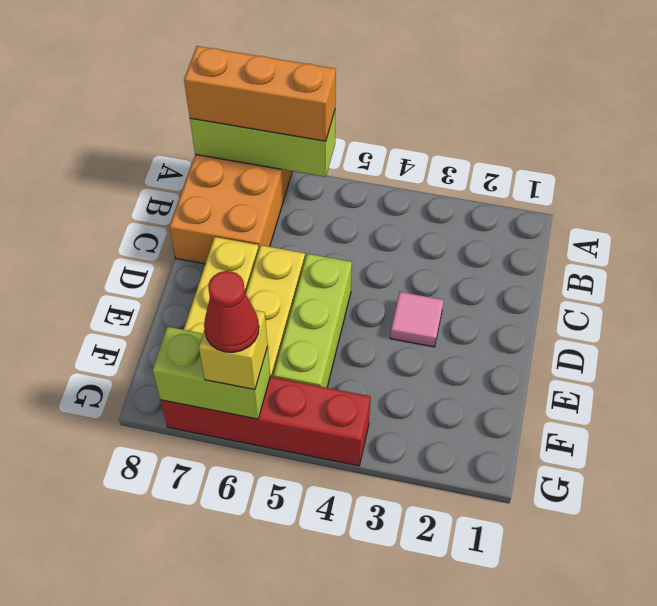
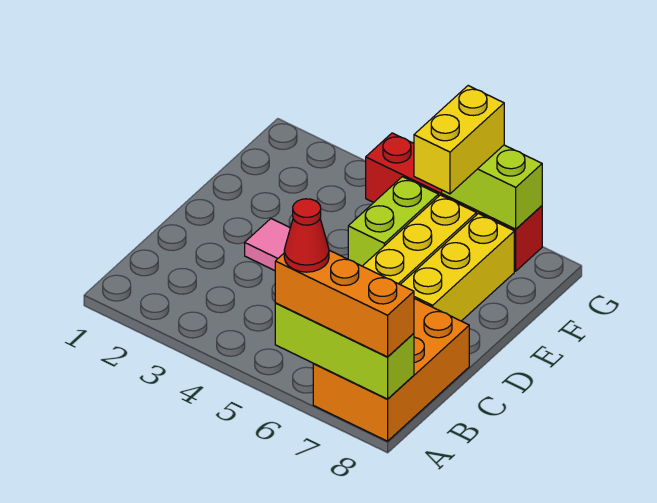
lime brick D5:F5 level 1 -> lime brick E5:F5 level 1
yellow brick G6 level 3 -> yellow brick F6:G6 level 3
red cone G6 level 4 -> red cone A6 level 4

